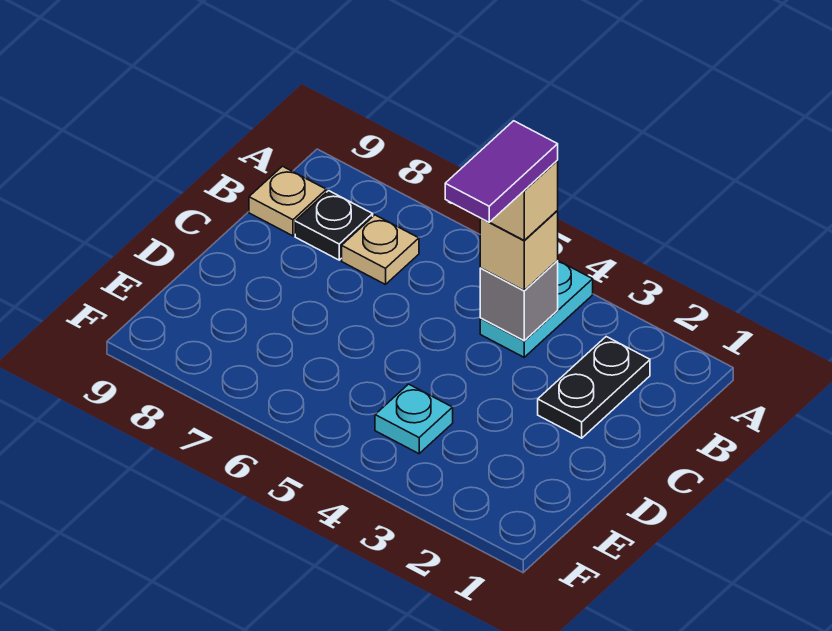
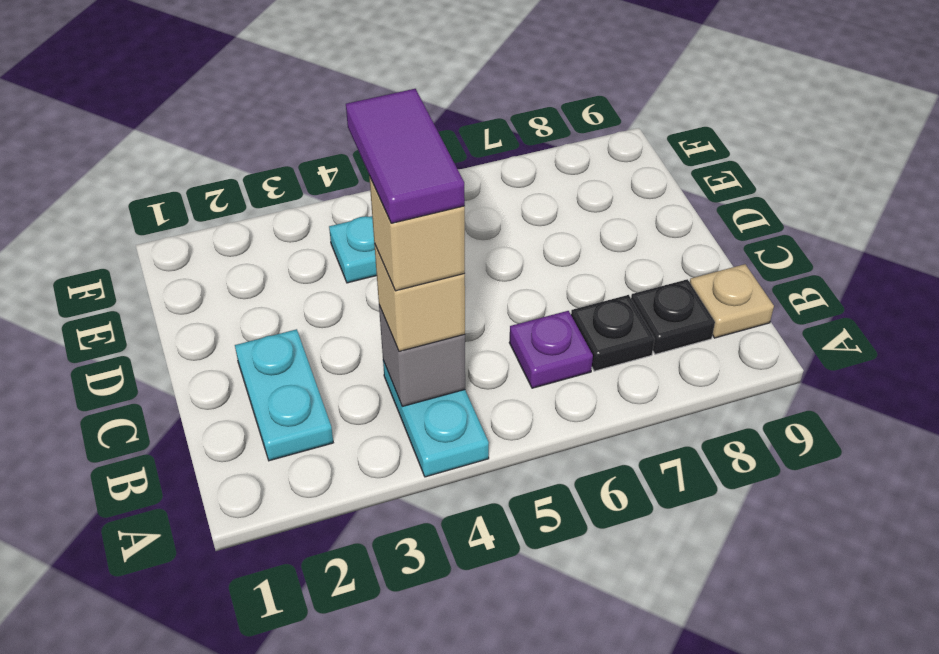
black plate B2:C2 level 1 -> cyan plate B2:C2 level 1
none -> purple plate B6 level 1
tan plate B7 level 1 -> black plate B7 level 1

